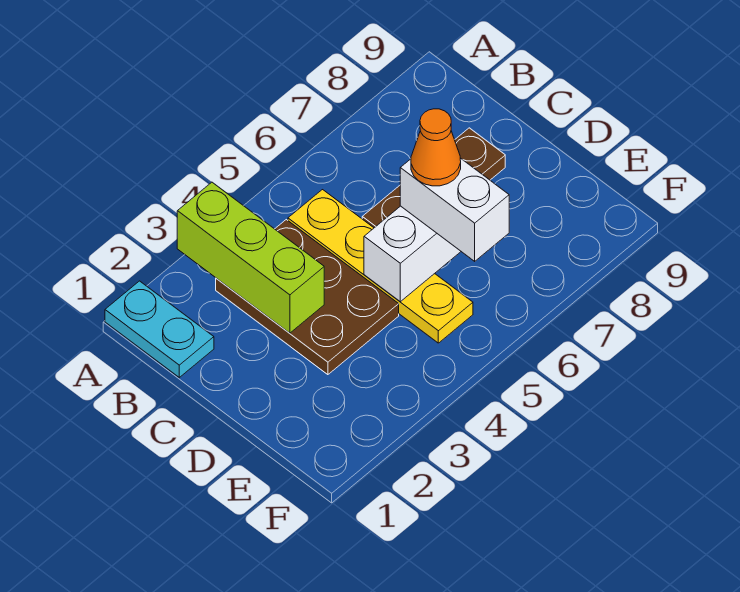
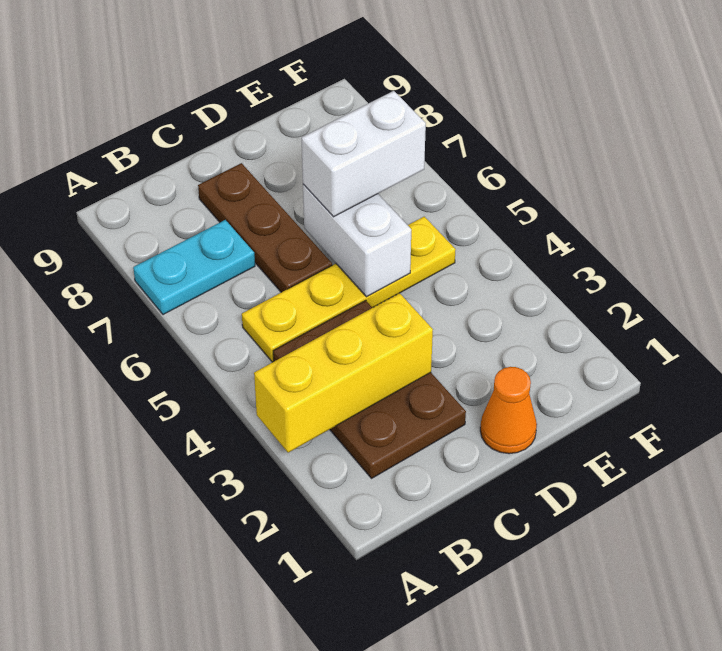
cyan plate A1:B1 level 1 -> cyan plate A7:B7 level 1
lime brick A3:C3 level 2 -> yellow brick A3:C3 level 2
brown plate B3:D4 level 1 -> brown plate B2:C4 level 1
orange cone D6 level 4 -> orange cone D1 level 1

